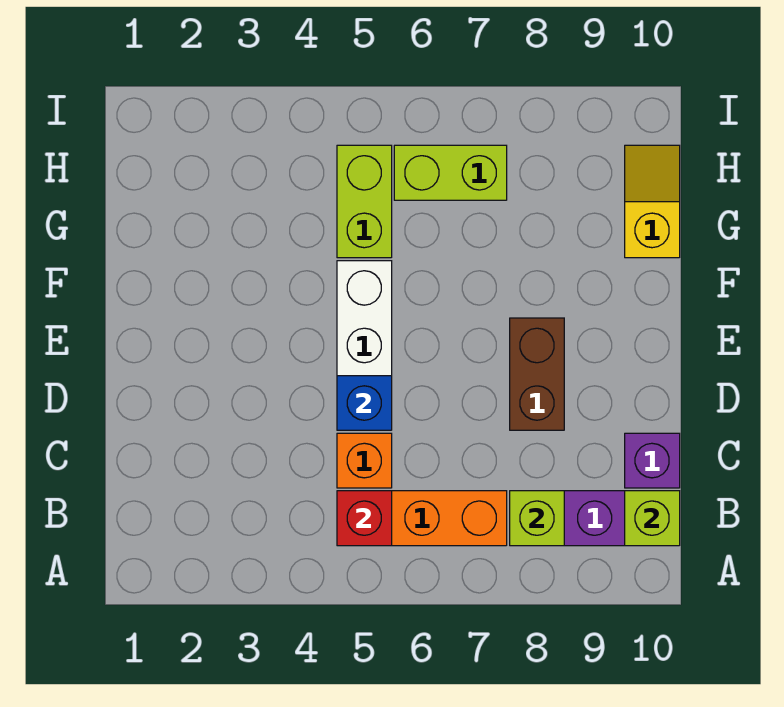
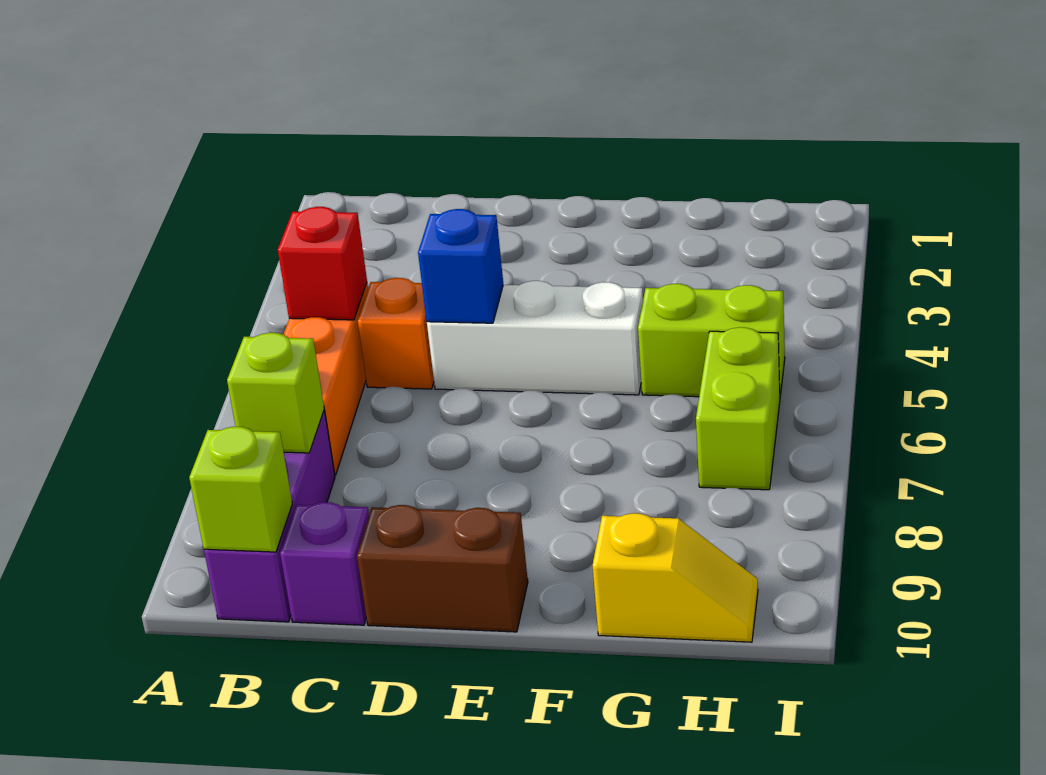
brown brick D8:E8 level 1 -> brown brick D10:E10 level 1

